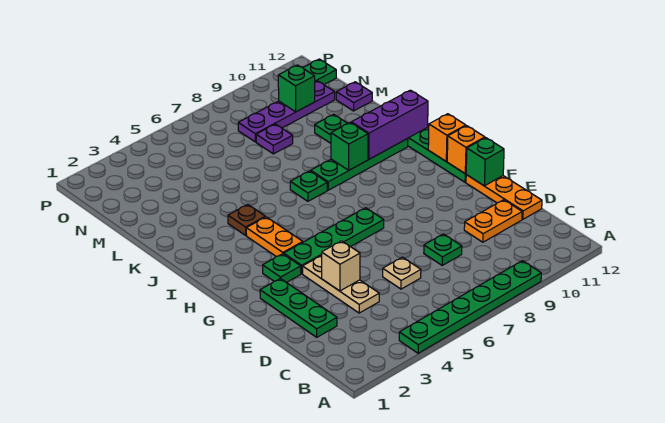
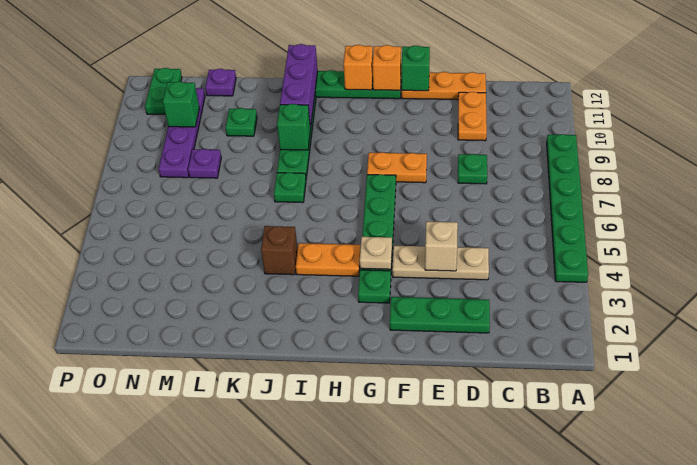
tan plate D6 level 1 -> tan plate G4 level 2
none -> orange plate F8:G8 level 1
brown plate J4 level 1 -> brown brick J4 level 1

